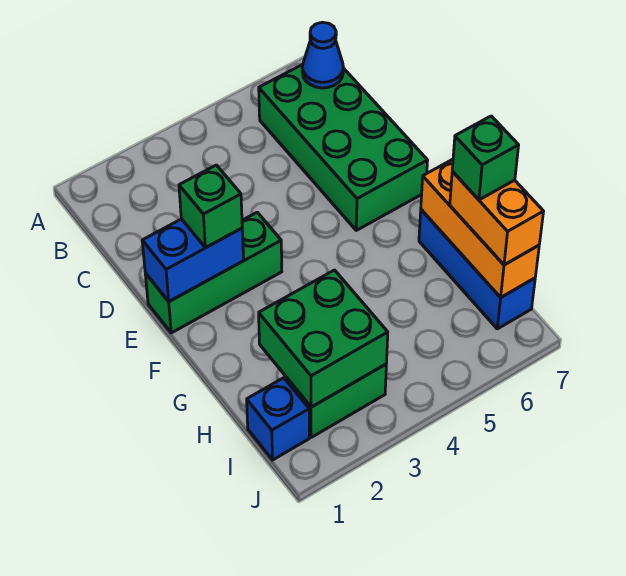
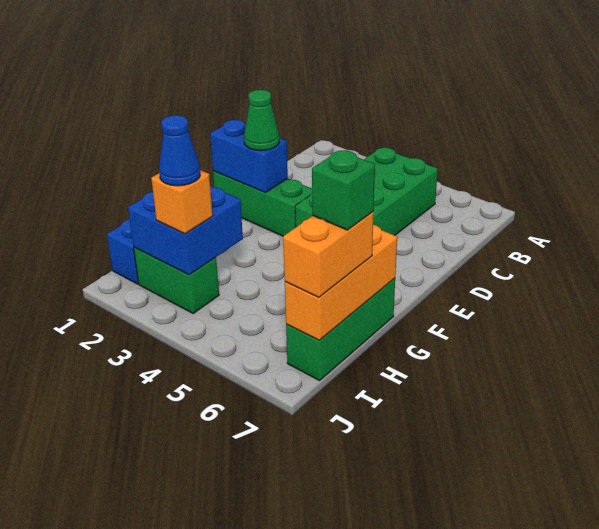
green brick B6:E7 level 1 -> green brick B4:E5 level 1
blue cone B7 level 2 -> blue cone I3 level 4
green brick E2 level 3 -> green cone E2 level 3
blue brick G7:I7 level 1 -> green brick G7:I7 level 1
green brick H2:I3 level 2 -> blue brick H2:I3 level 2
none -> orange brick I3 level 3

